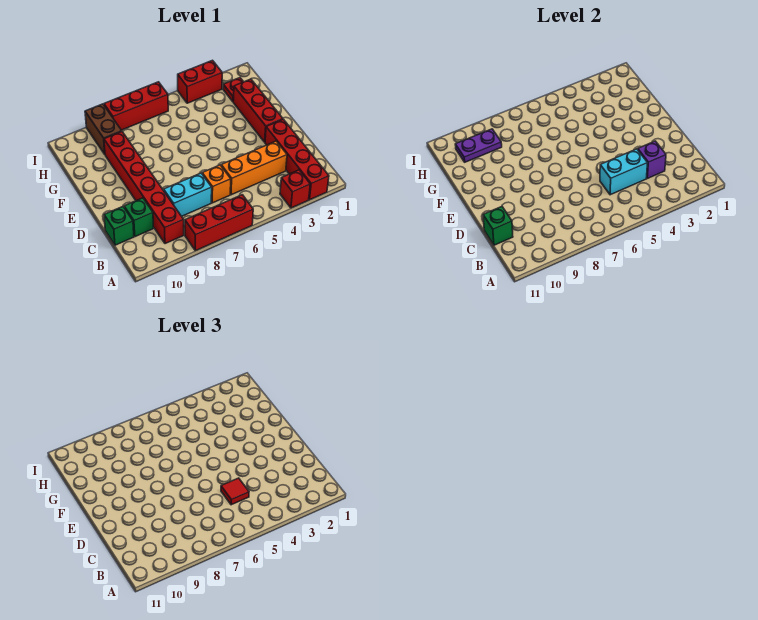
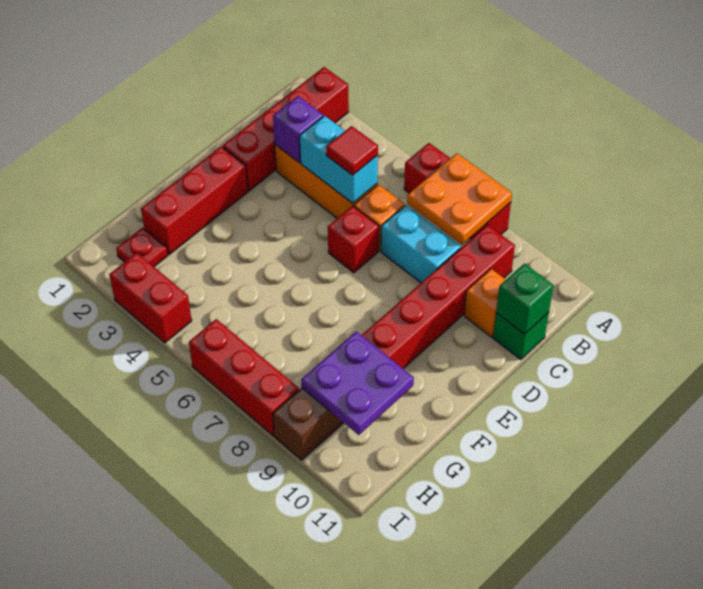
red brick A3 level 1 -> red brick D6 level 1
none -> orange plate A7:B8 level 2
green brick C10 level 1 -> orange brick C10 level 1
purple plate H9:H10 level 2 -> purple plate G9:H10 level 2

